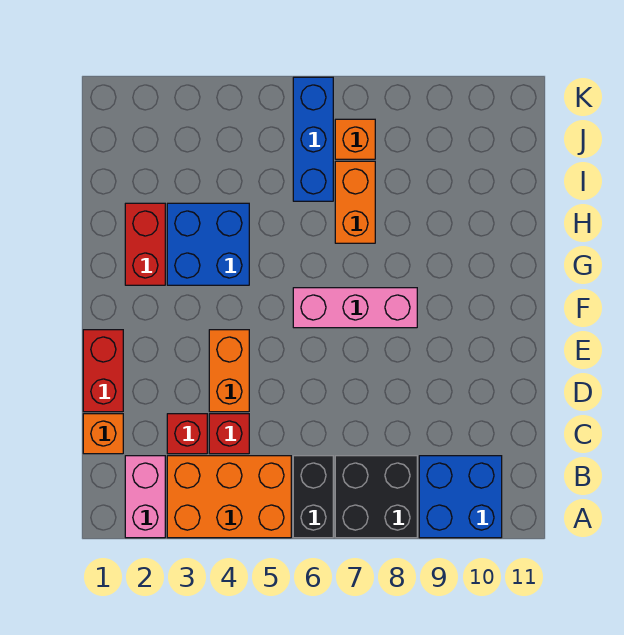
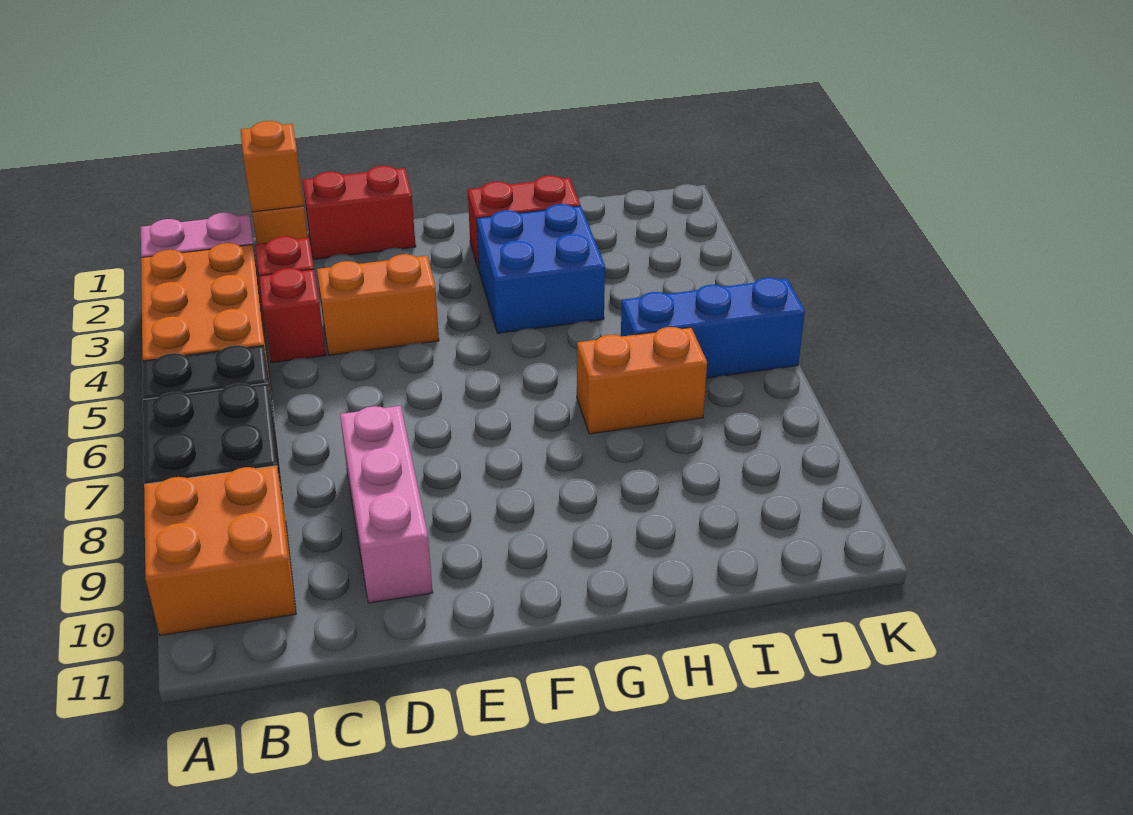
blue brick A9:B10 level 1 -> orange brick A9:B10 level 1
pink brick F6:F8 level 1 -> pink brick D8:D10 level 1
orange brick J7 level 1 -> orange brick C1 level 2

